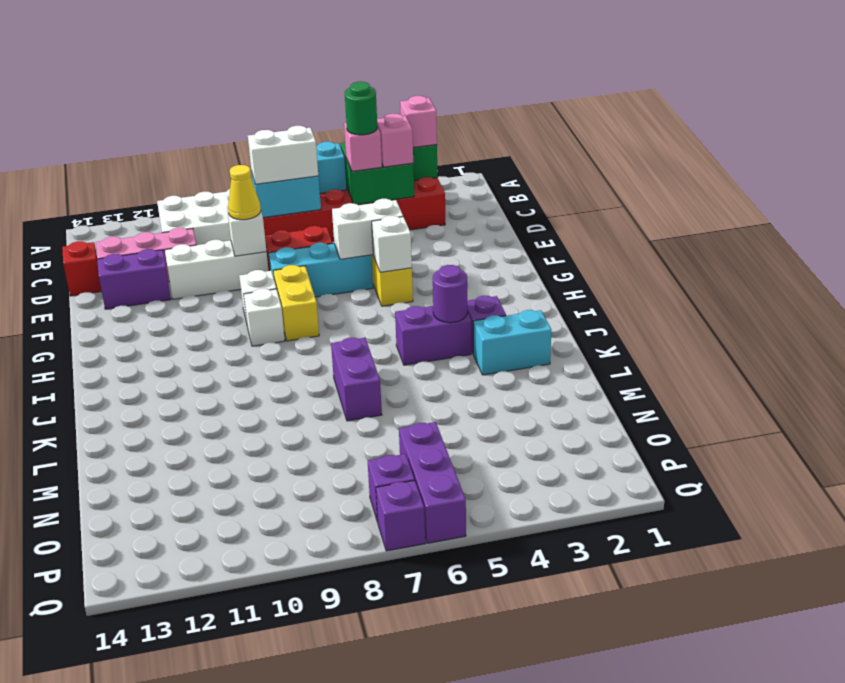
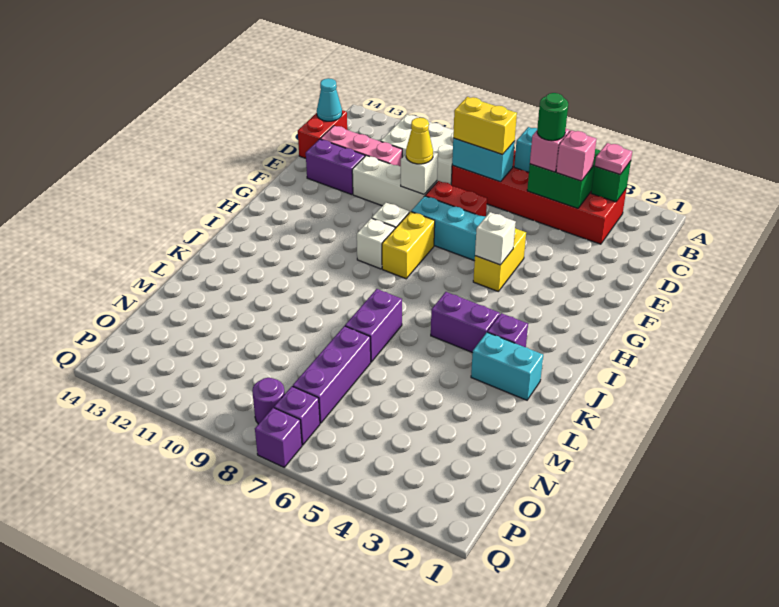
pink brick B3 level 3 -> pink plate B3 level 3
white brick C7:C8 level 3 -> yellow brick C7:C8 level 3
none -> cyan cone C14 level 2
red brick D14 level 1 -> red brick C14:D14 level 1
white brick F5:F6 level 2 -> none
purple round brick J4 level 2 -> purple round brick P8 level 1
purple brick O6:Q6 level 1 -> purple brick M7:O7 level 1

